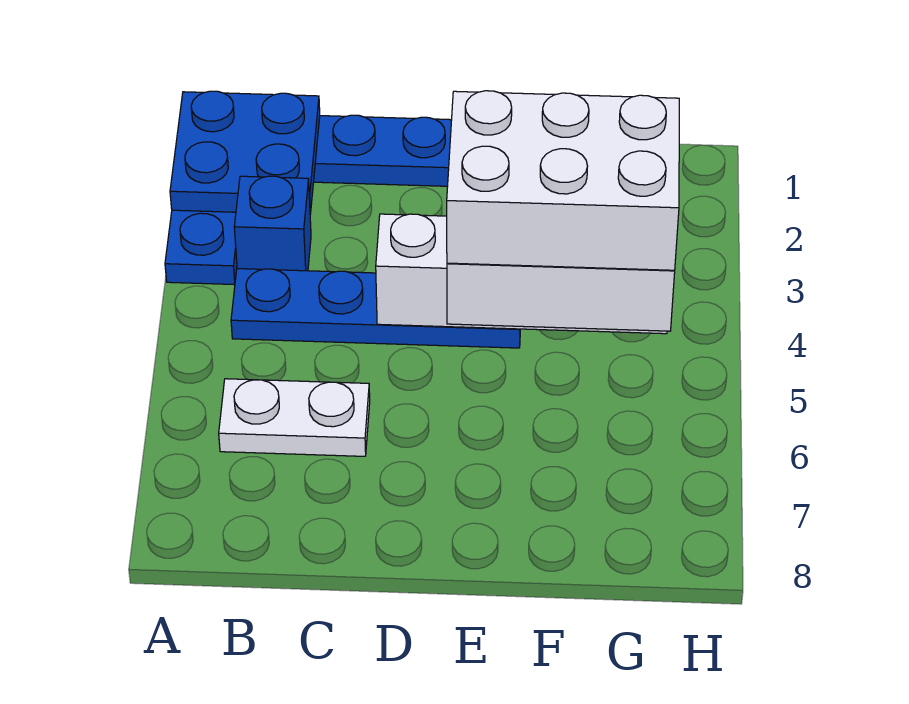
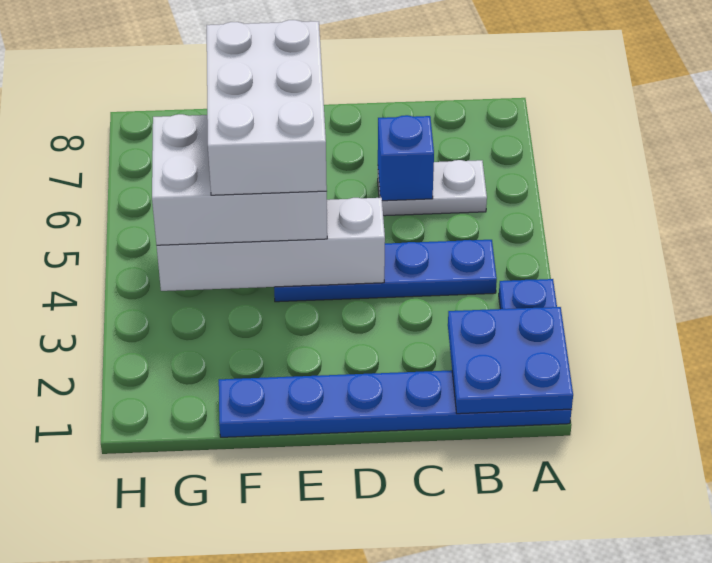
blue brick B3 level 1 -> blue brick C6 level 2
white brick E4:G5 level 4 -> white brick E4:F6 level 4

